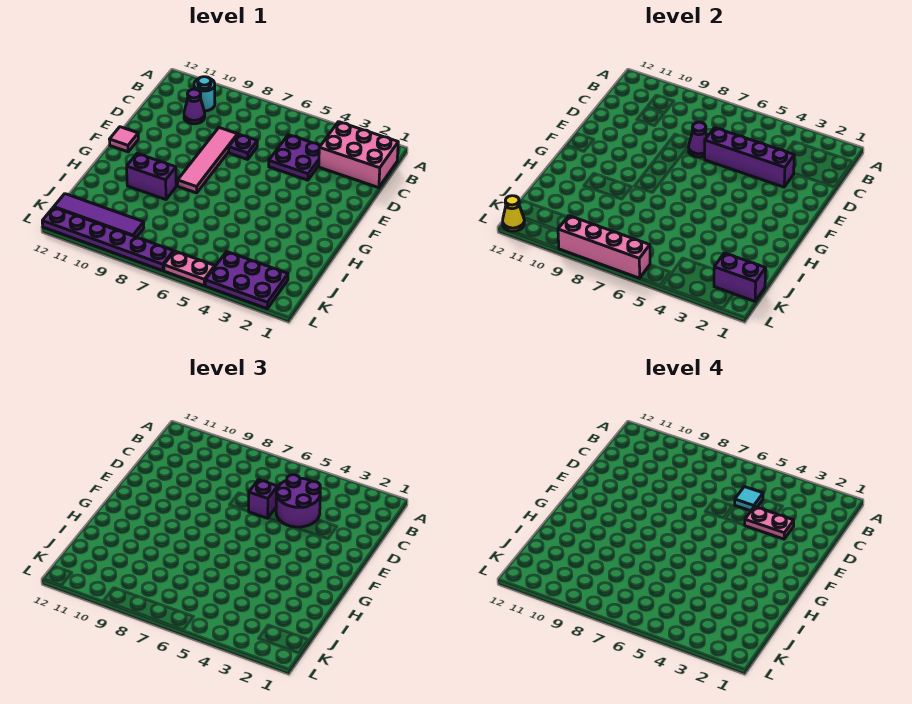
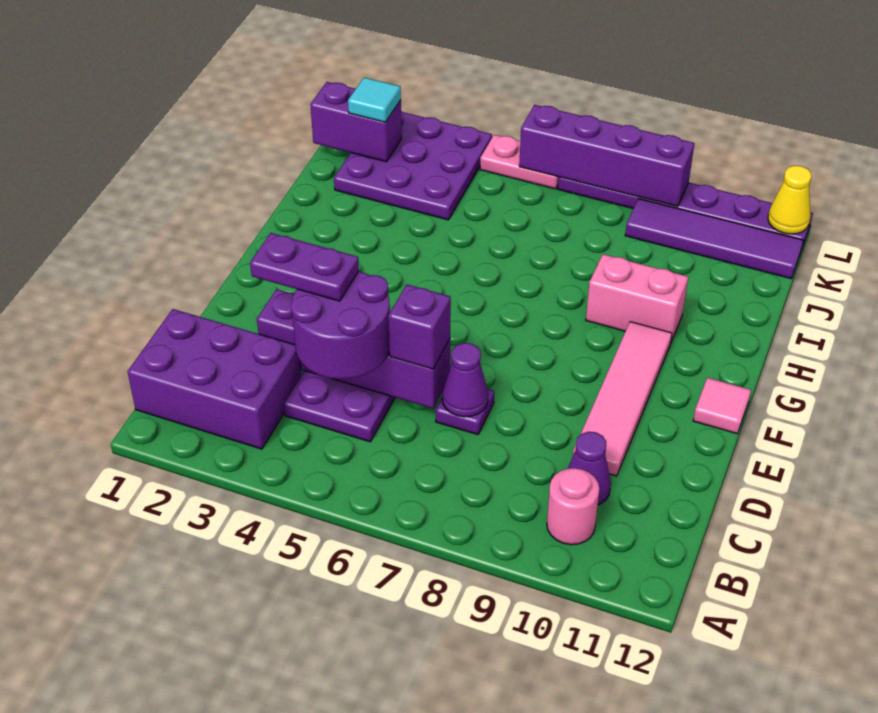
pink brick B1:C3 level 1 -> purple brick B1:C3 level 1
cyan round brick B10 level 1 -> pink round brick B10 level 1
cyan tile C5 level 4 -> cyan tile K2 level 3
pink plate D3:D4 level 4 -> purple plate D3:D4 level 4
pink tile D8:G8 level 1 -> pink tile D10:G10 level 1
purple brick H9:H10 level 1 -> pink brick H9:H10 level 1
purple plate K2:L4 level 1 -> purple plate J2:L4 level 1
pink brick L6:L9 level 2 -> purple brick L6:L9 level 2

